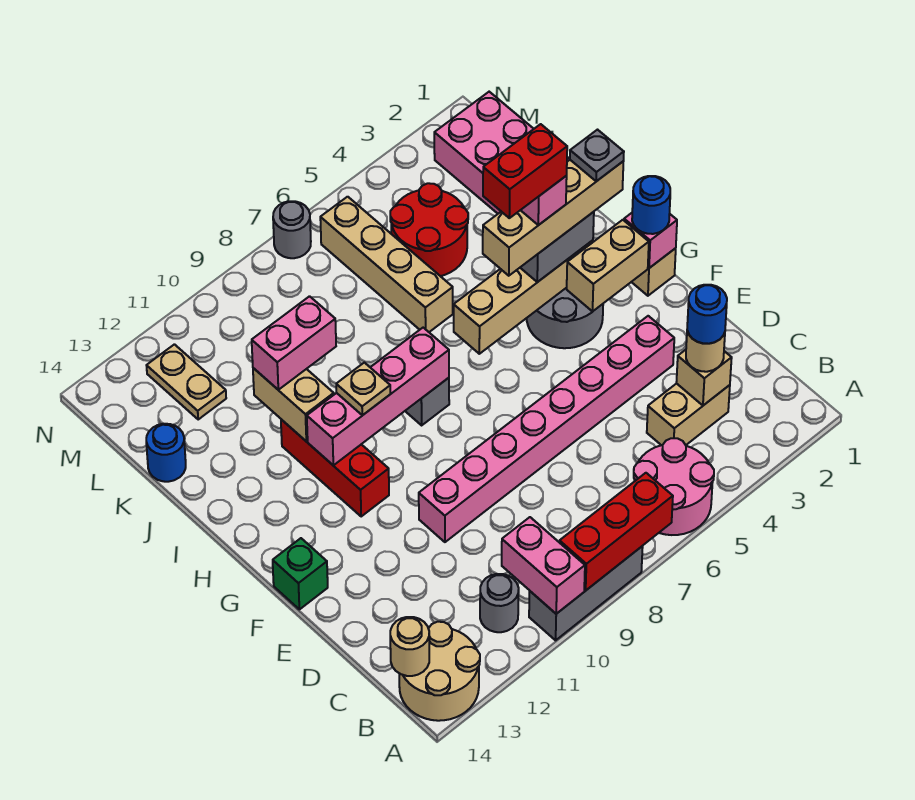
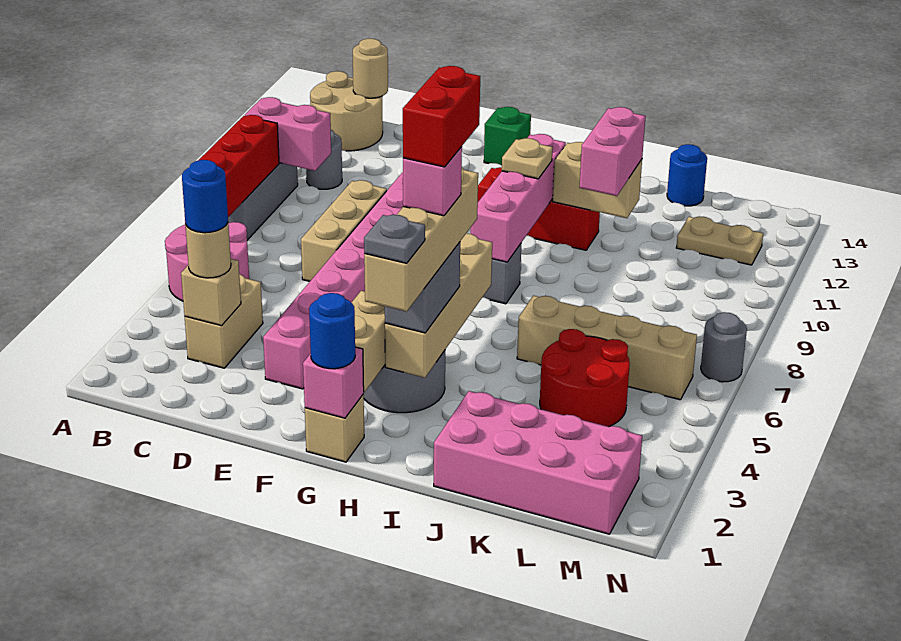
none -> tan brick D7:D9 level 1

